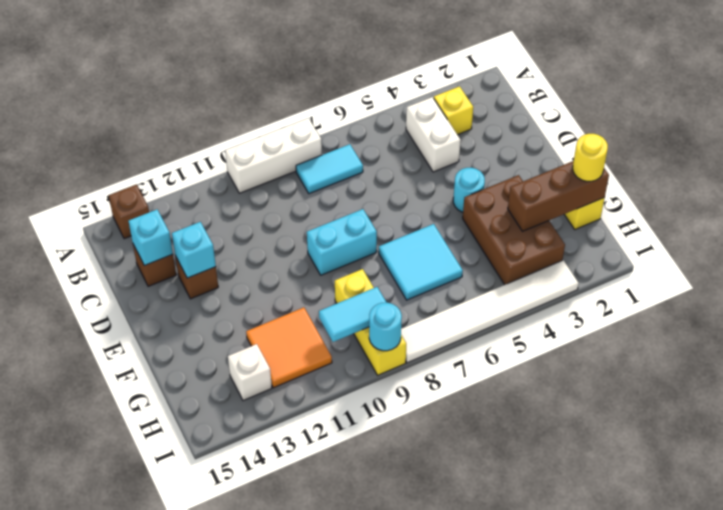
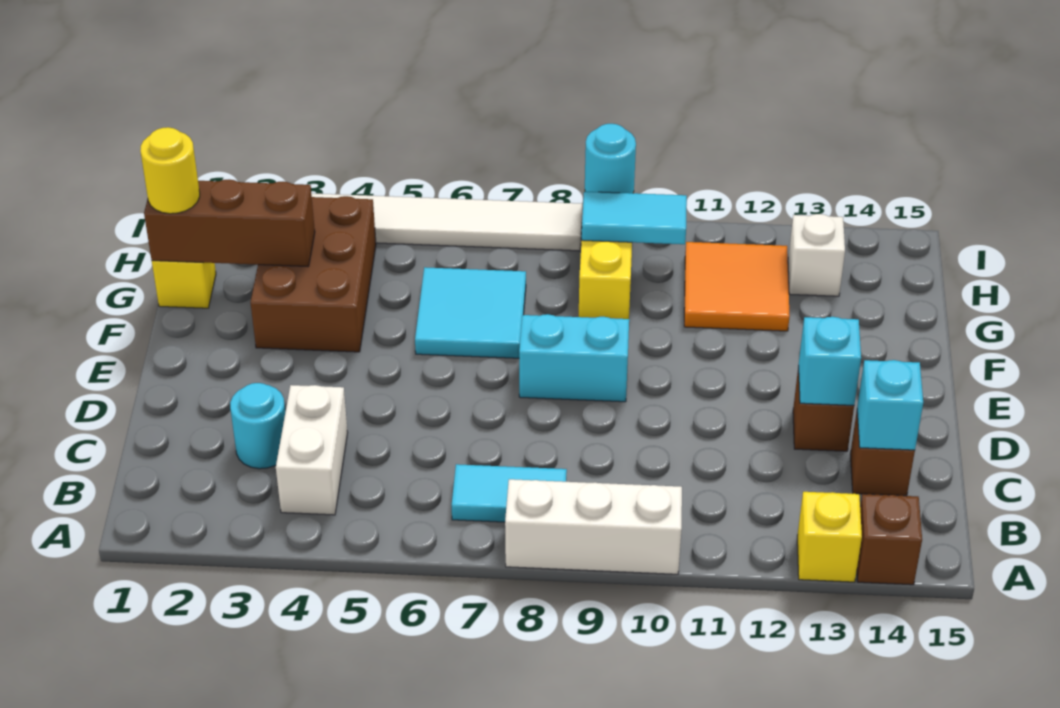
yellow brick B3 level 1 -> yellow brick A13 level 1
cyan round brick E4 level 1 -> cyan round brick C3 level 1

